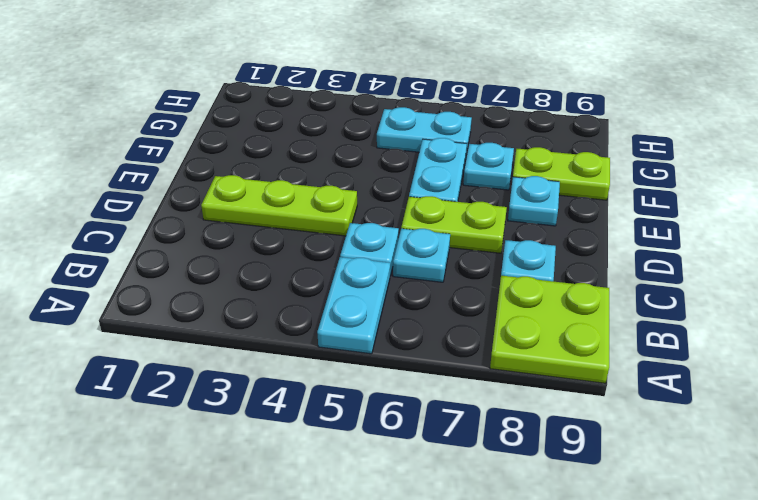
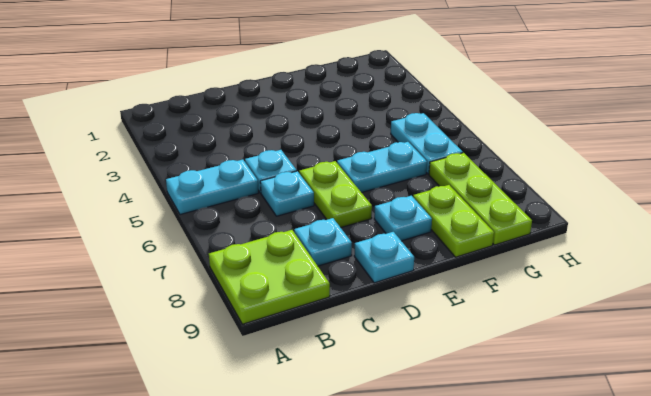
lime plate D2:D4 level 1 -> lime plate G7:G9 level 1
cyan plate F7 level 1 -> cyan plate D9 level 1

